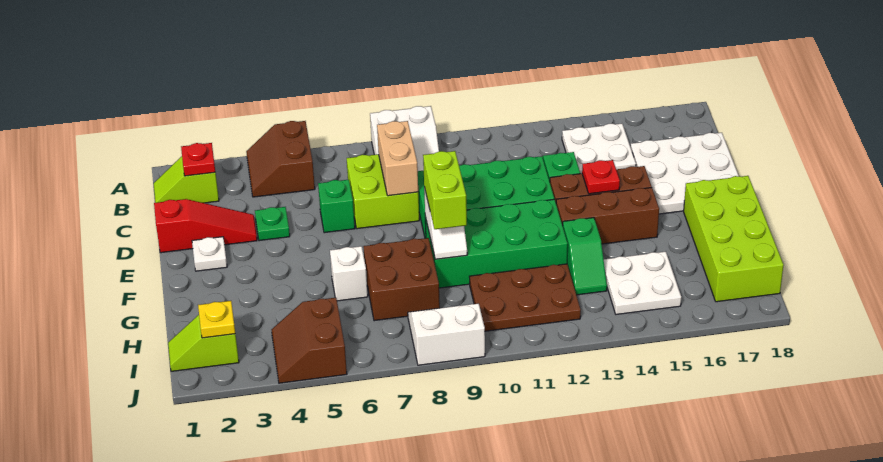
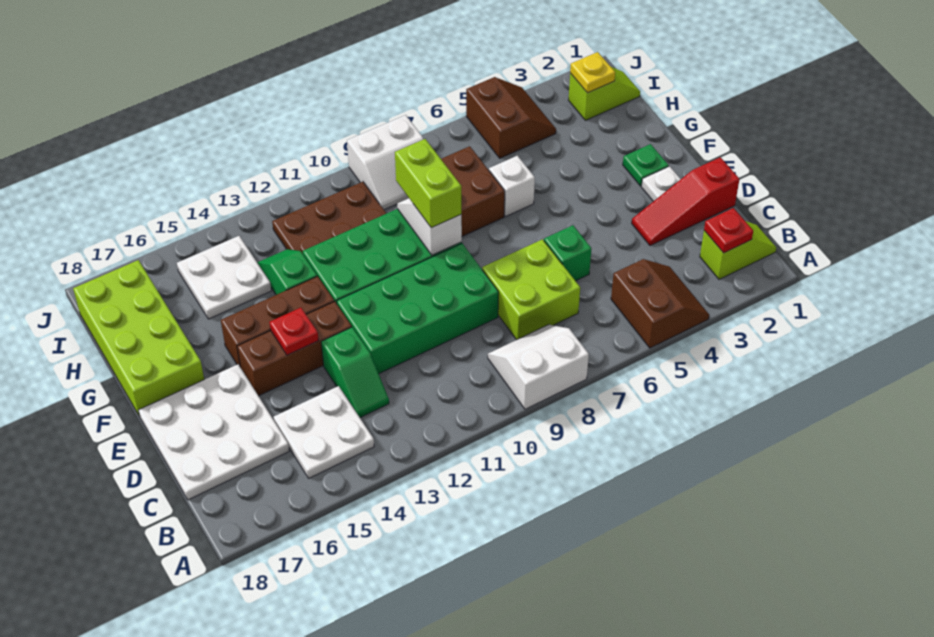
tan brick C8:D8 level 2 -> none
green plate D4 level 1 -> green plate F2 level 1

